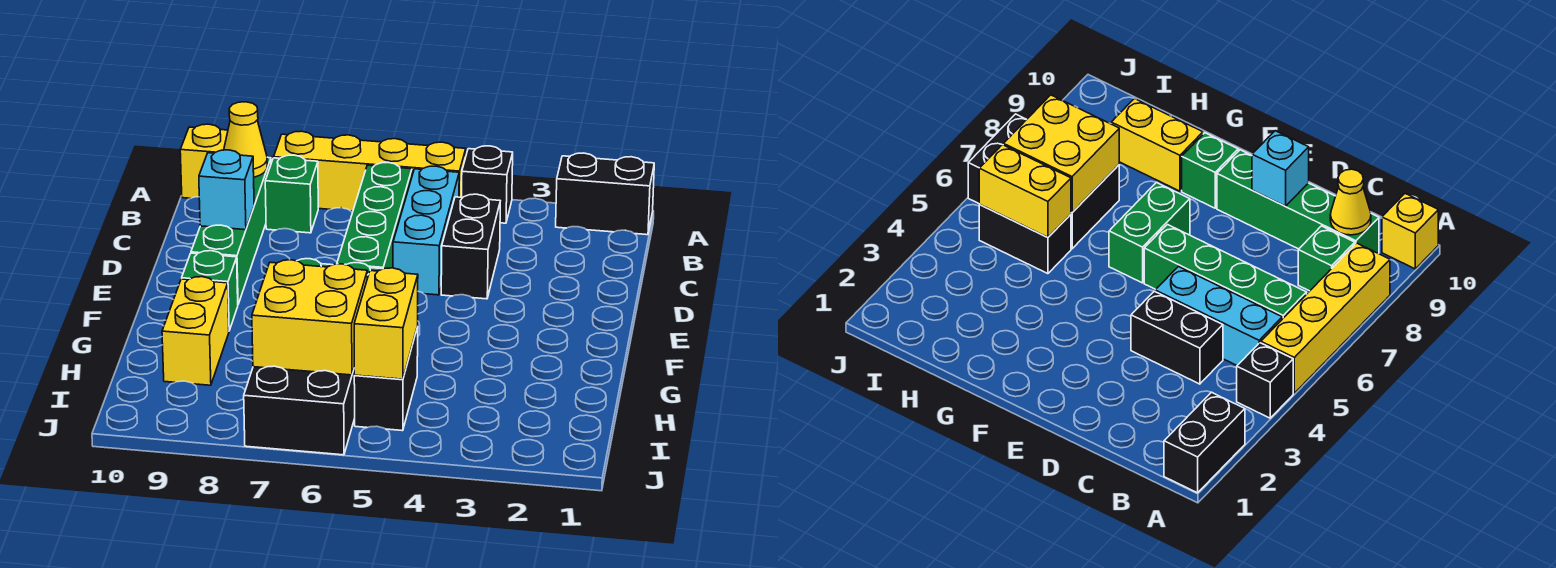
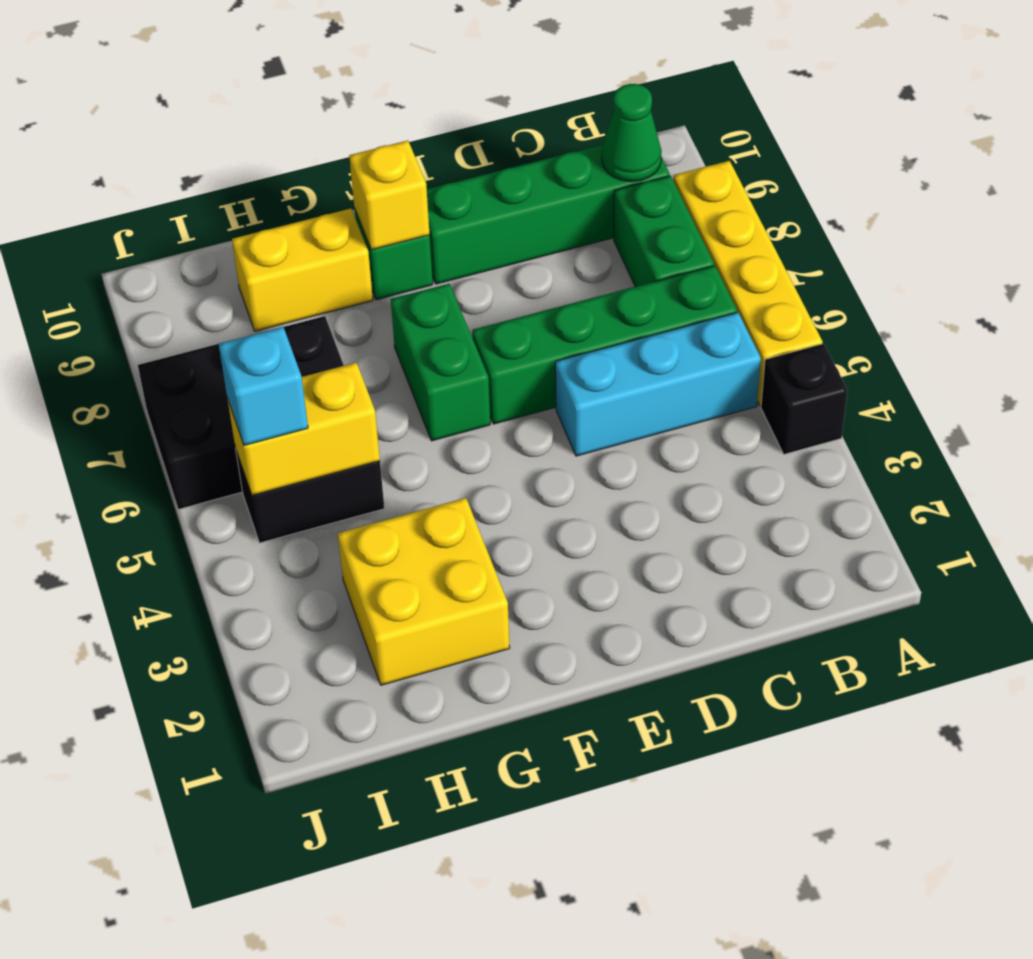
black brick A1:A2 level 1 -> none
yellow brick A10 level 1 -> yellow brick F9 level 2
green brick B8 level 1 -> green brick B7:B8 level 1
yellow cone B9 level 2 -> green cone B9 level 2
black brick C4:D4 level 1 -> none
cyan brick D9 level 2 -> cyan brick I5 level 3
yellow brick H6:I7 level 2 -> yellow brick G2:H3 level 1

